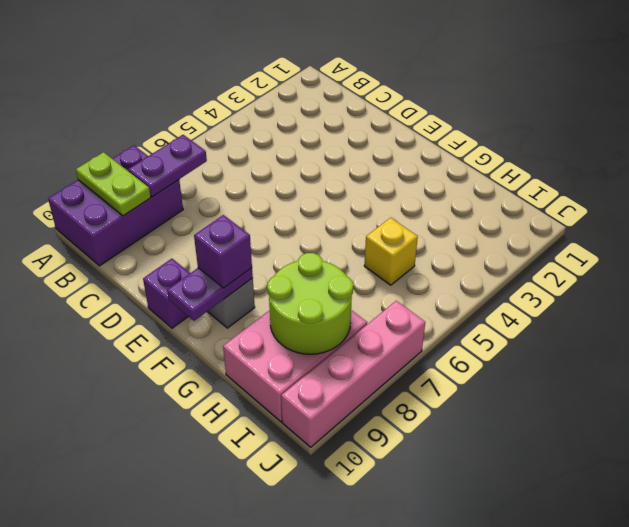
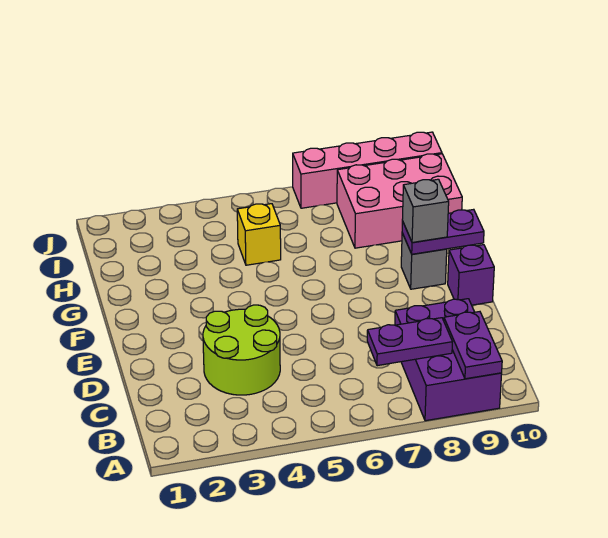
purple brick A8:B10 level 1 -> purple brick A8:C9 level 1
lime plate A9:B9 level 2 -> purple plate A9:B9 level 2
purple brick F9 level 3 -> grey brick F9 level 3
lime round brick H8:I9 level 2 -> lime round brick C3:D4 level 1

